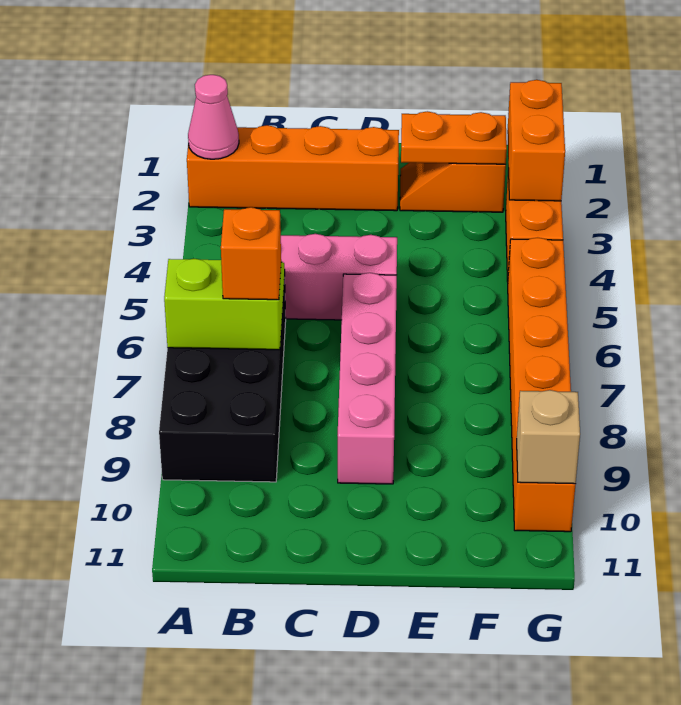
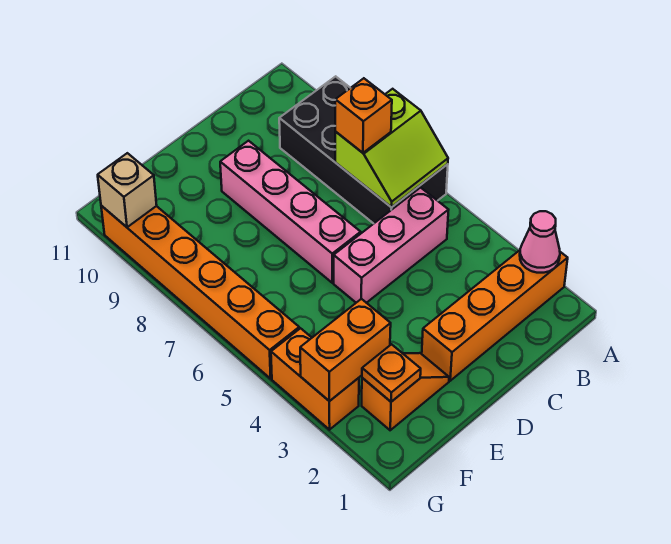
orange plate E2:F2 level 2 -> orange plate F2 level 2
orange brick G2:G3 level 2 -> orange brick F3:G3 level 2

